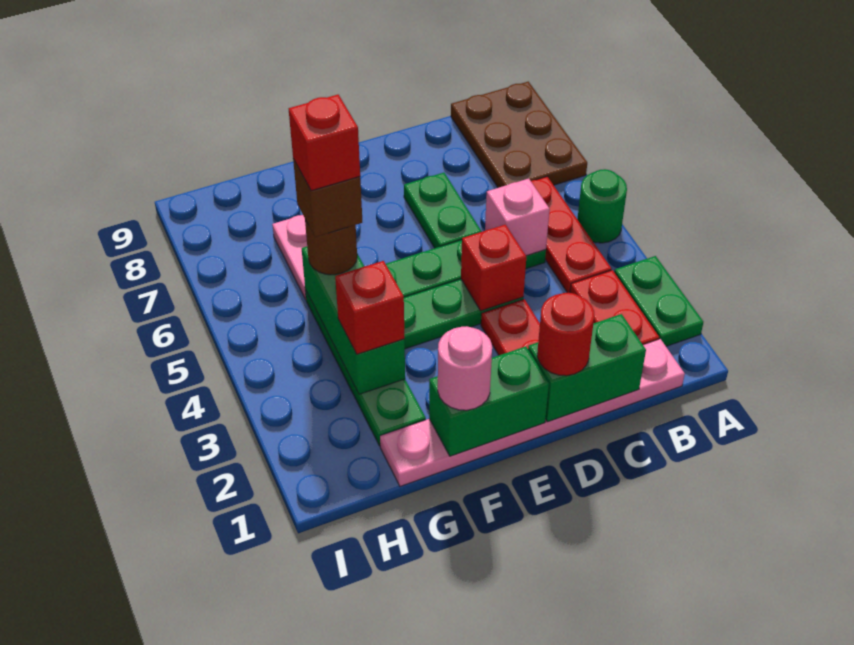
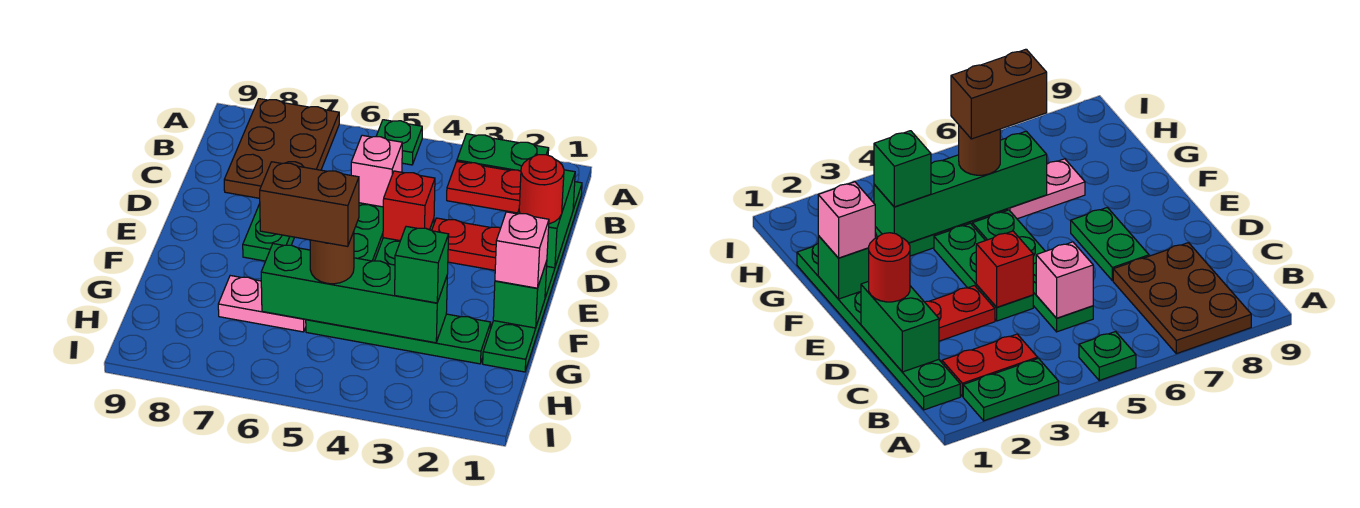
green round brick A5 level 1 -> green plate A5 level 1
brown plate A7:B9 level 1 -> brown plate A7:C8 level 1
pink plate B1:G1 level 1 -> green plate B1:G1 level 1
red plate B4:B6 level 1 -> none
green plate D6:D7 level 1 -> green plate D7:E7 level 1
green brick E1:F1 level 2 -> green brick F1 level 2
pink round brick F1 level 3 -> pink brick F1 level 3
green brick G3:G5 level 2 -> green brick G3:G6 level 2
red brick G3 level 3 -> green brick G3 level 3
brown brick G5 level 4 -> brown brick G5:G6 level 4
red brick G5 level 5 -> none

